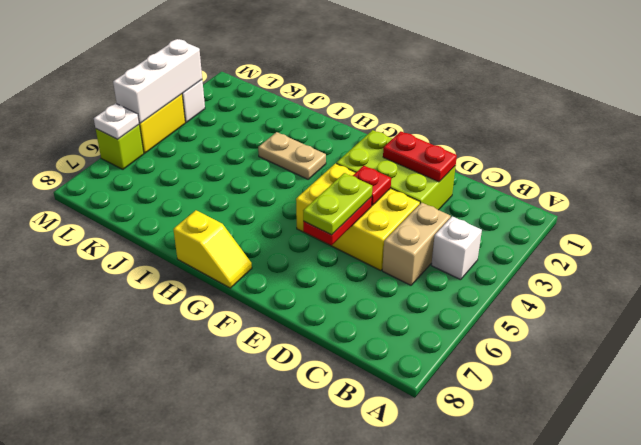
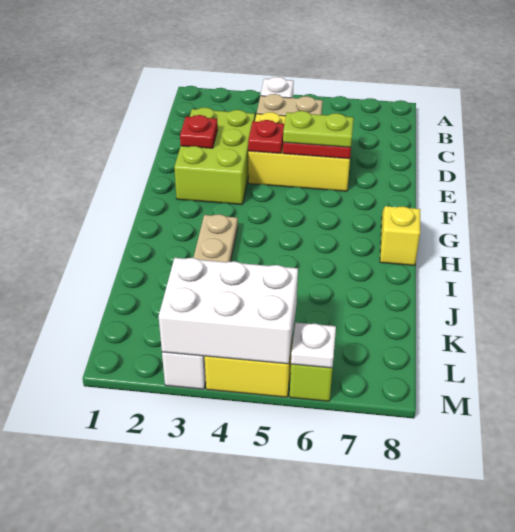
red plate D2:E2 level 2 -> red plate E2 level 2
yellow brick D4:F5 level 1 -> yellow brick D4:E6 level 1
white brick M3:M5 level 2 -> white brick L3:M5 level 2

